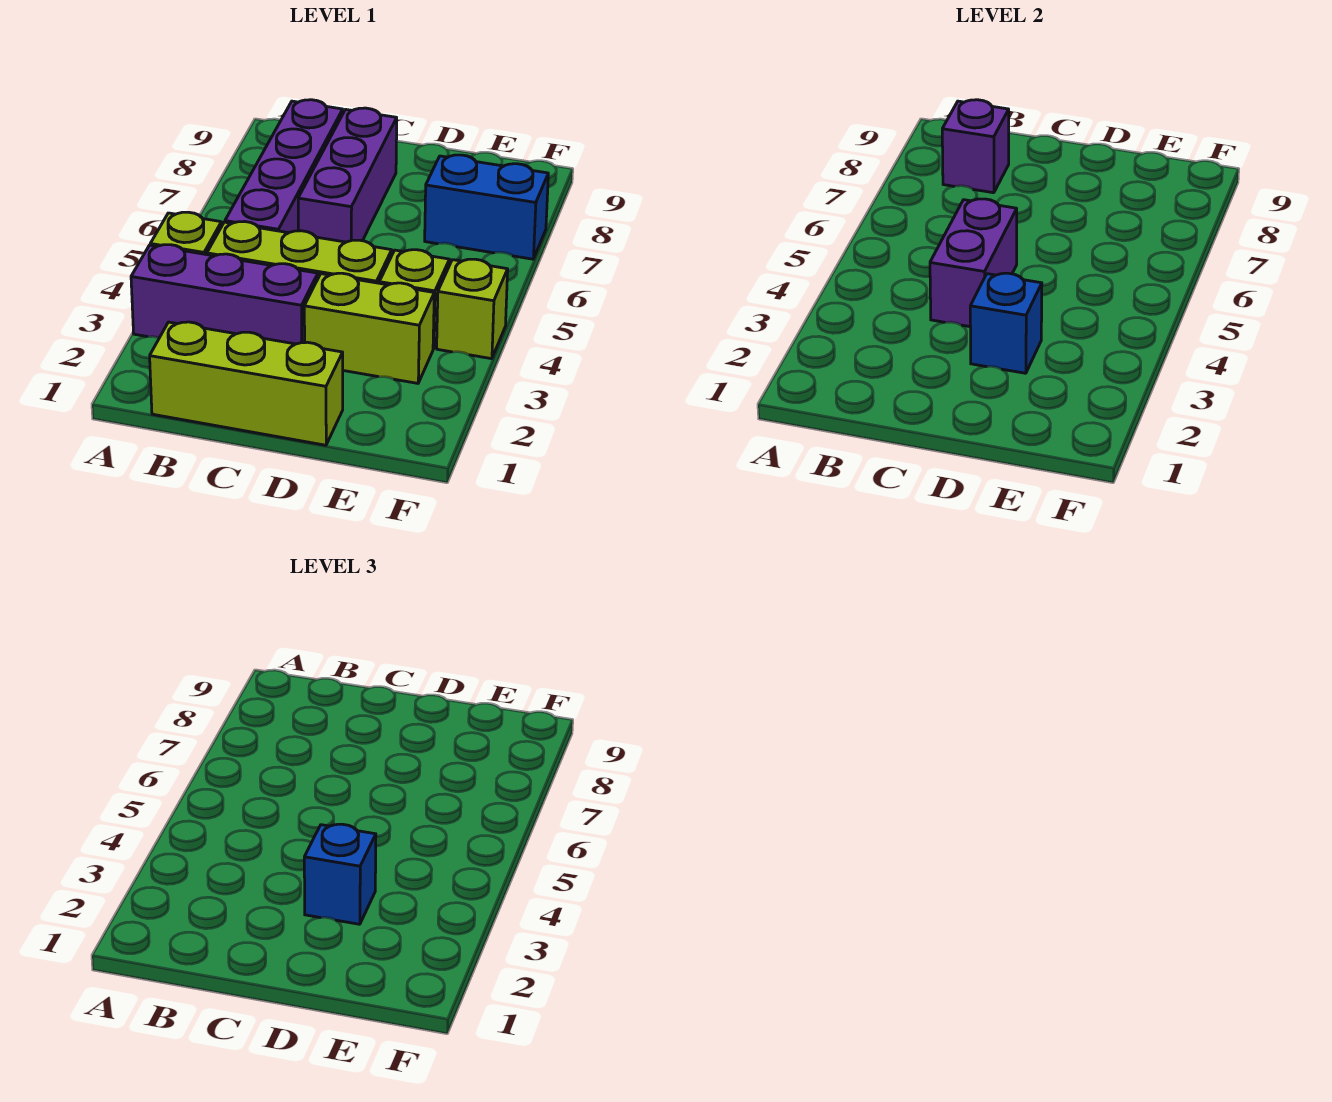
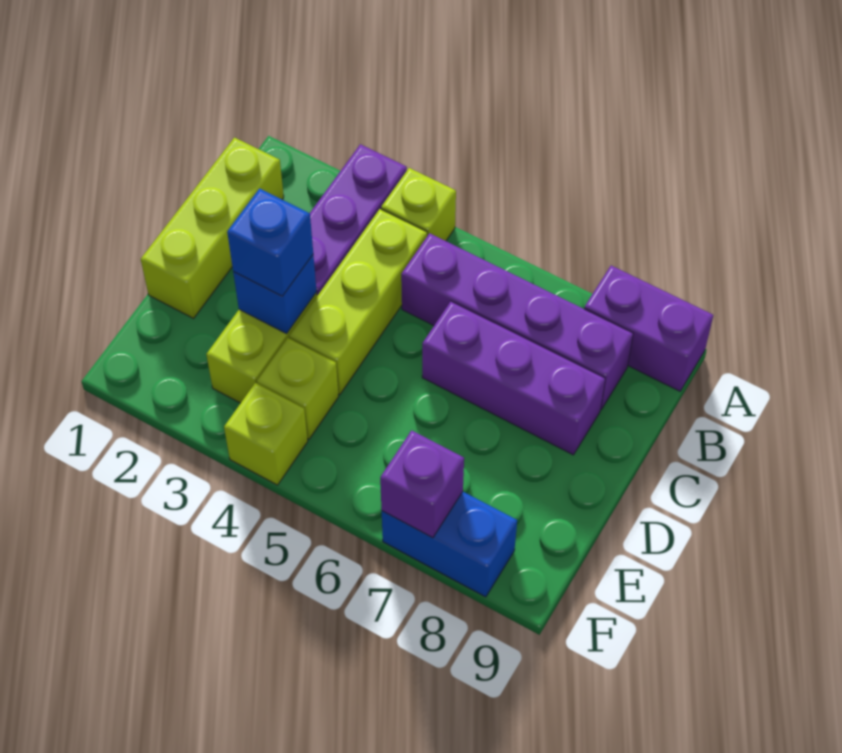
purple brick B8 level 2 -> purple brick F7 level 2
purple brick C4:C5 level 2 -> purple brick A8:A9 level 1
blue brick E7:F7 level 1 -> blue brick F7:F8 level 1

